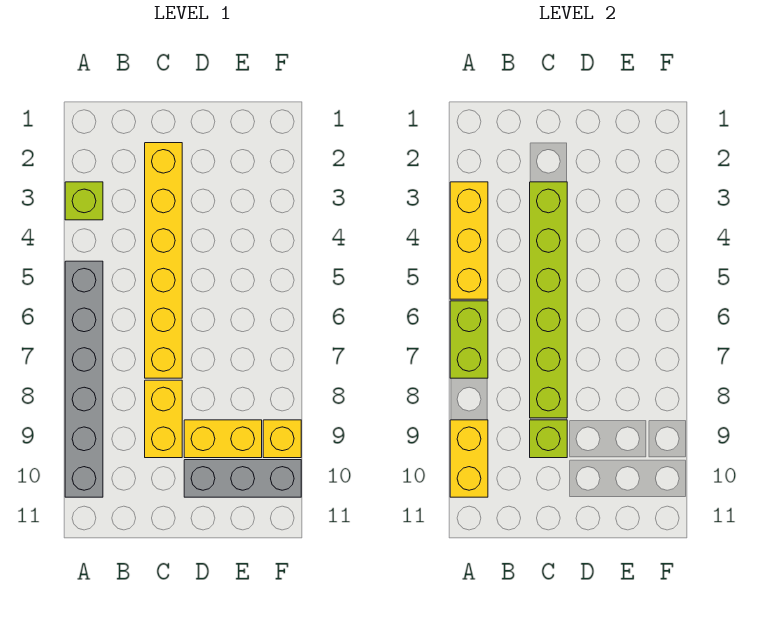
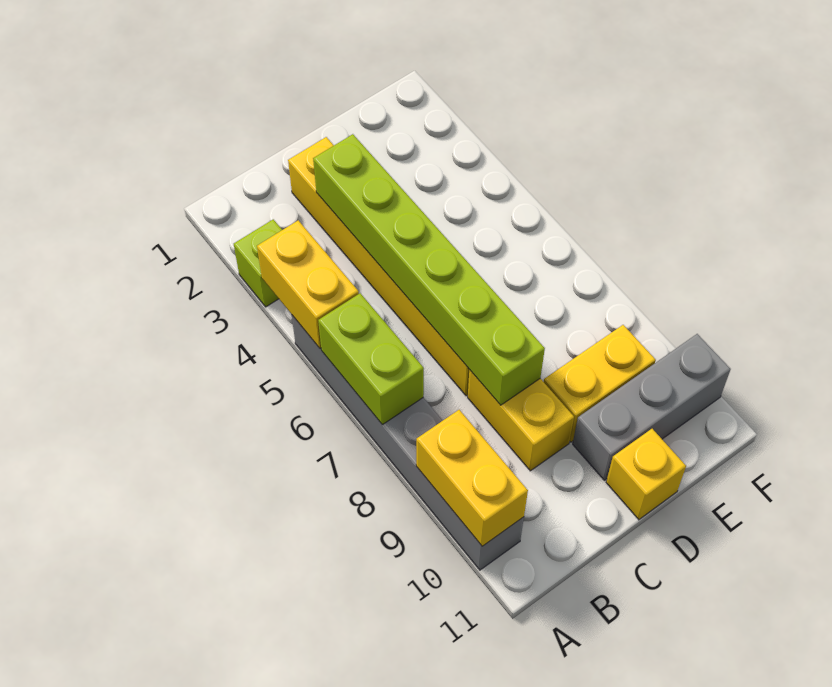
yellow brick A3:A5 level 2 -> yellow brick A4:A5 level 2
lime brick C9 level 2 -> none
yellow brick F9 level 1 -> yellow brick D11 level 1

